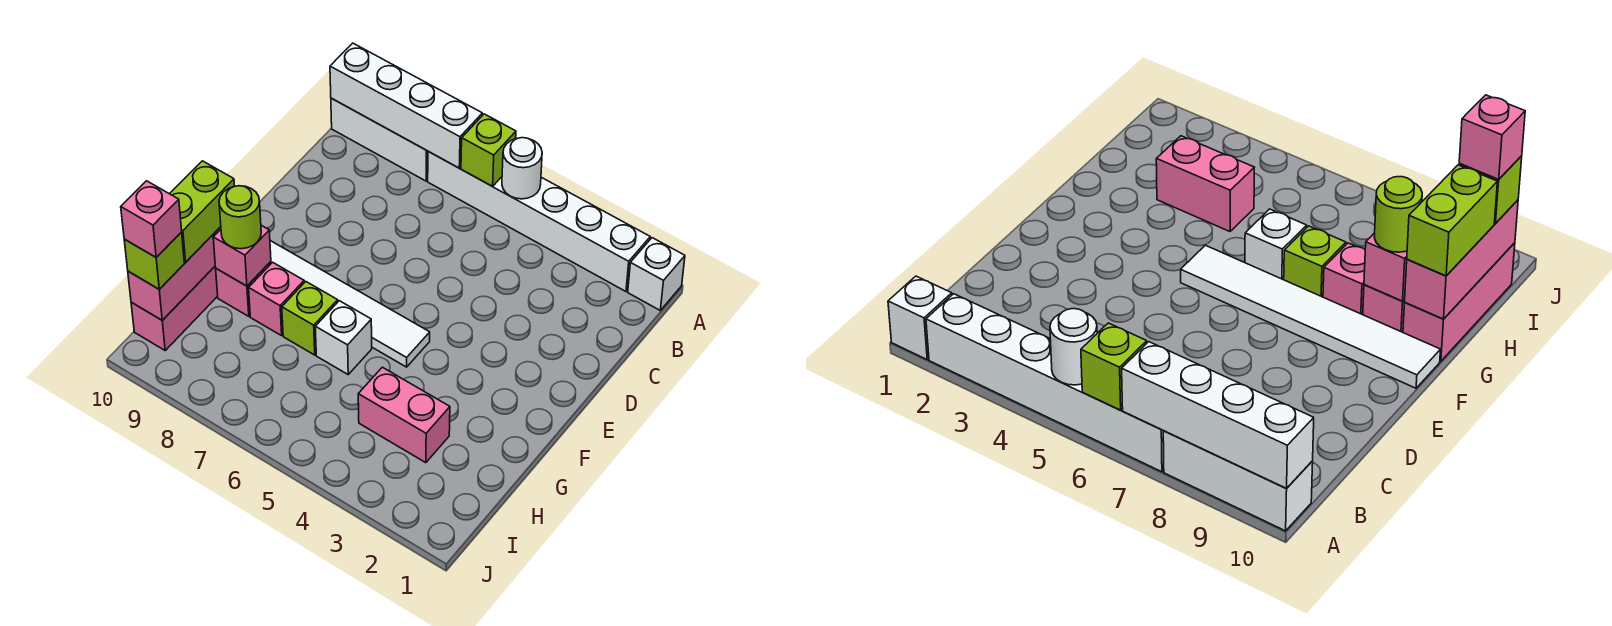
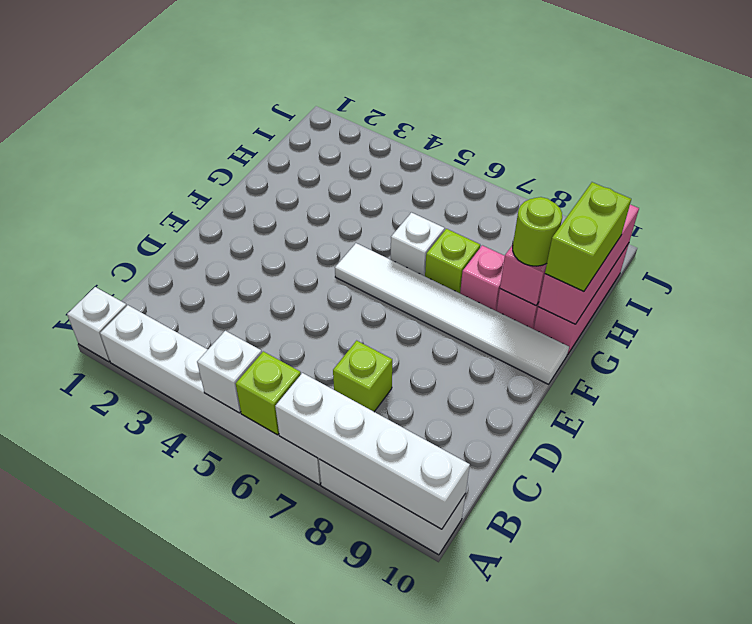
white round brick A5 level 2 -> white brick A5 level 2
pink brick H3:H4 level 1 -> none
lime brick I10 level 3 -> lime brick C7 level 1
pink brick I10 level 4 -> none

